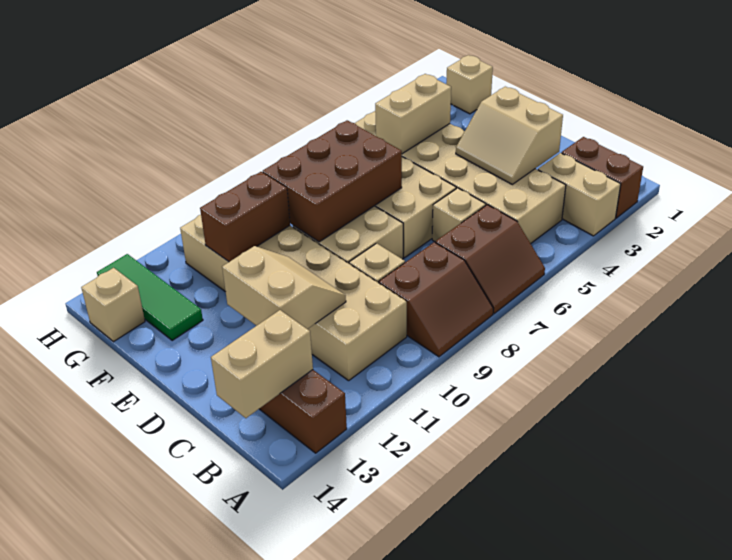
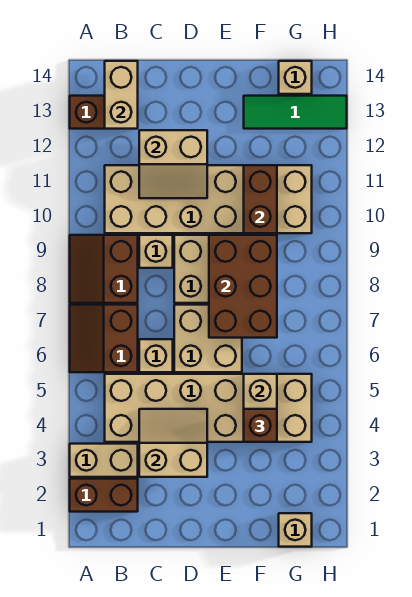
none -> brown brick F4 level 3

